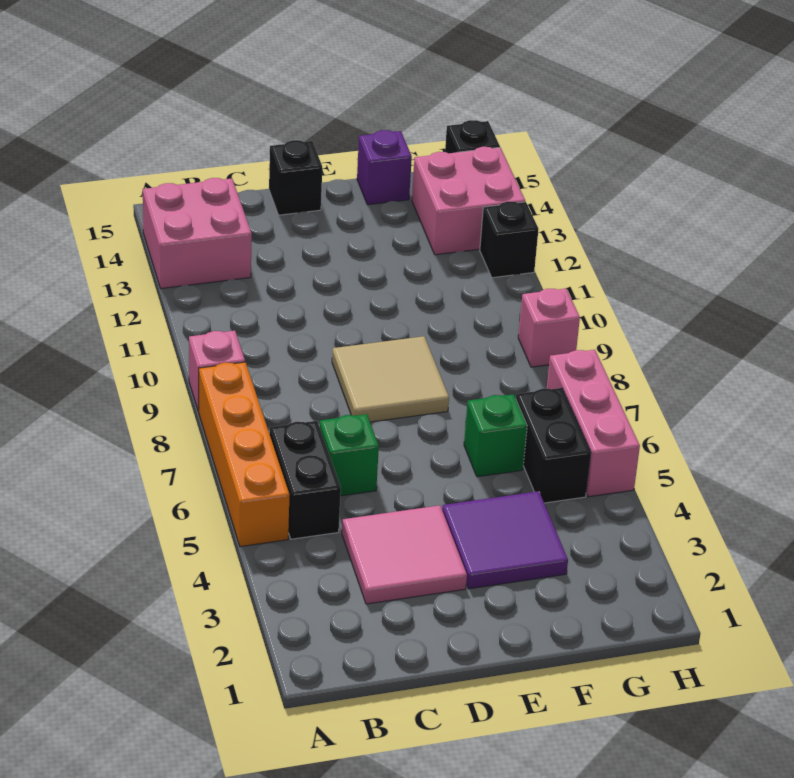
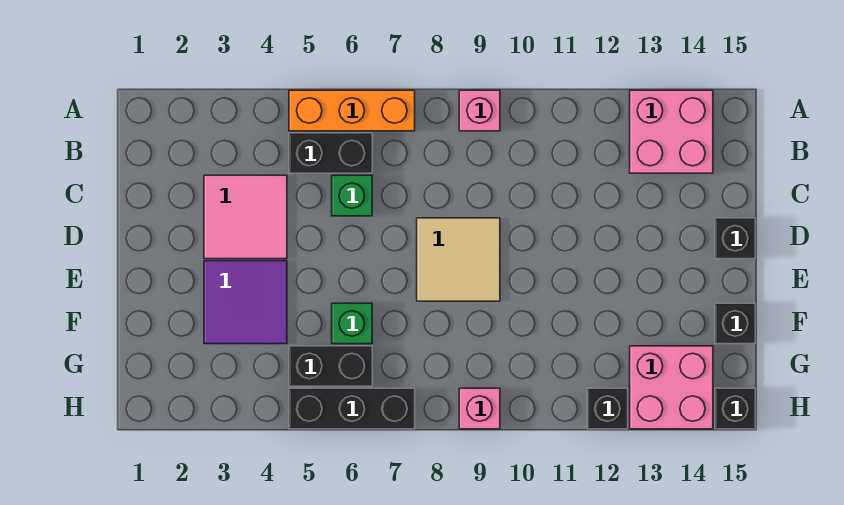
orange brick A5:A8 level 1 -> orange brick A5:A7 level 1
purple brick F15 level 1 -> black brick F15 level 1
pink brick H5:H7 level 1 -> black brick H5:H7 level 1

